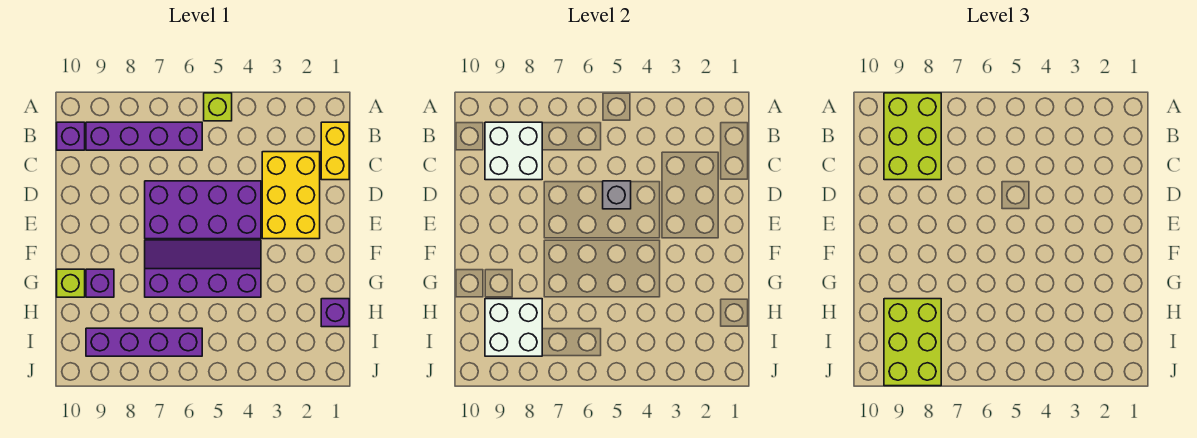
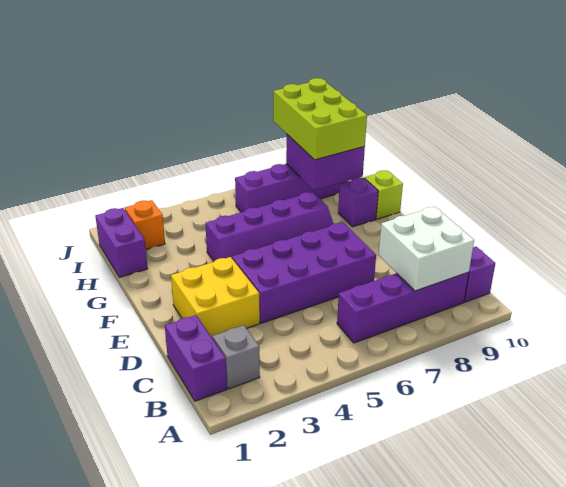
lime brick A5 level 1 -> none
lime brick A8:C9 level 3 -> none
yellow brick B1:C1 level 1 -> purple brick B1:C1 level 1
yellow brick C2:E3 level 1 -> yellow brick D2:E3 level 1
grey brick D5 level 2 -> grey brick B2 level 1
purple brick H1 level 1 -> purple brick H1:I1 level 1
white brick H8:I9 level 2 -> purple brick H8:I9 level 2
none -> orange brick I2 level 1

